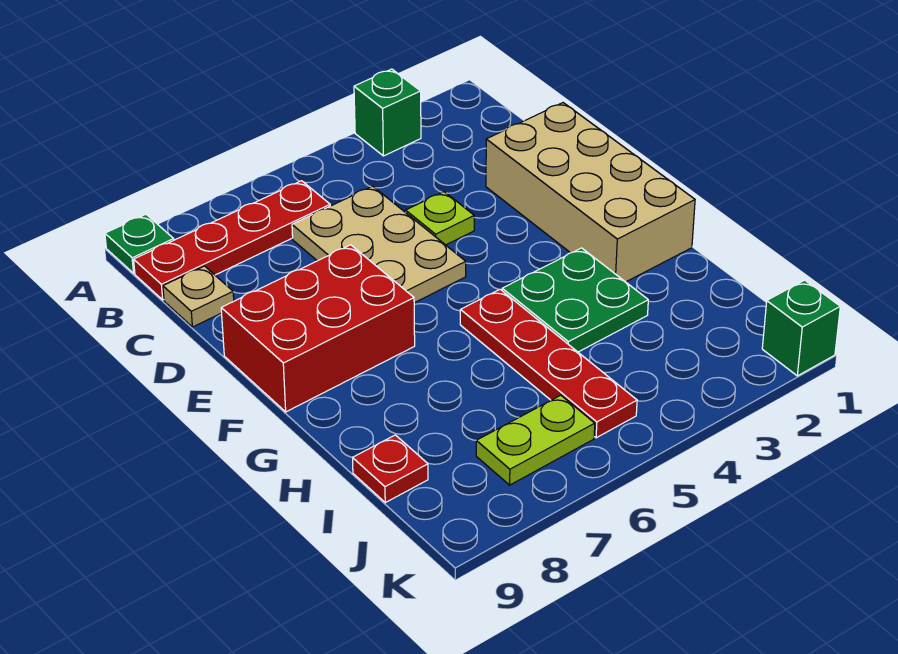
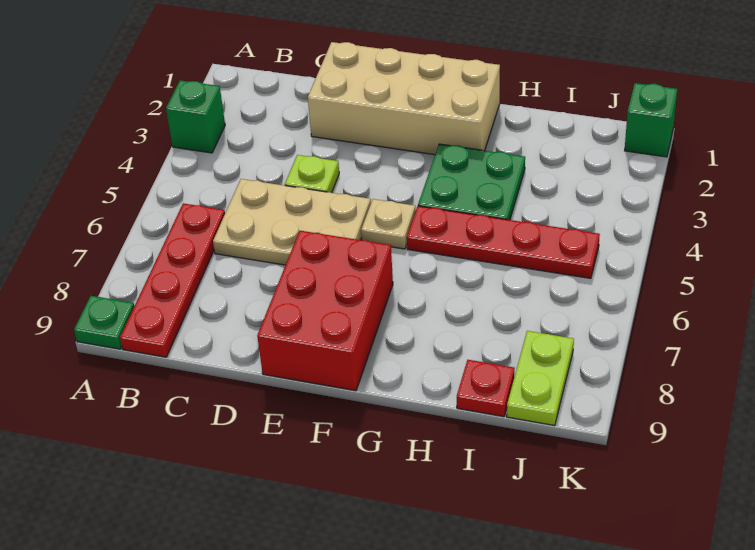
tan plate C9 level 1 -> tan plate F5 level 1
lime plate J6:J7 level 1 -> lime plate J8:J9 level 1

